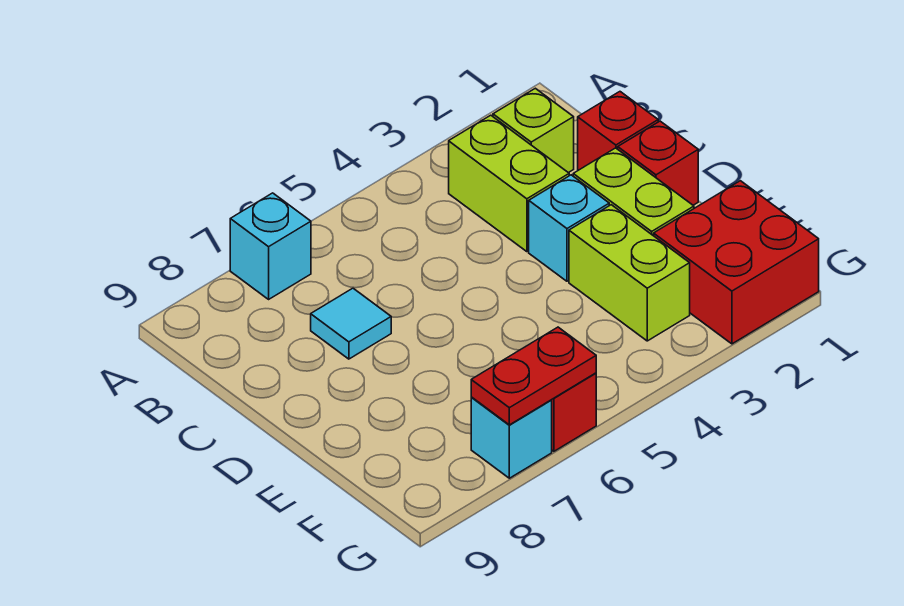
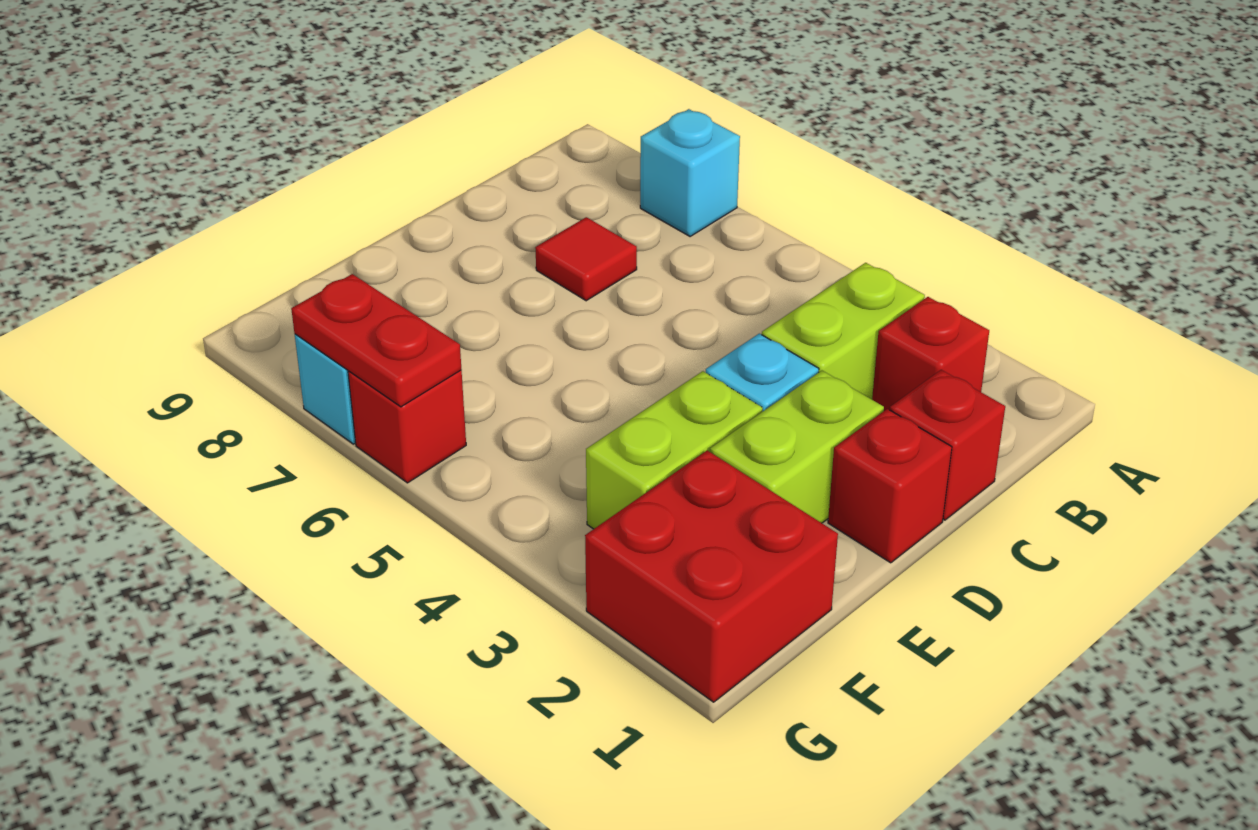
lime brick B2 level 1 -> red brick B2 level 1
cyan tile C7 level 1 -> red tile C7 level 1

